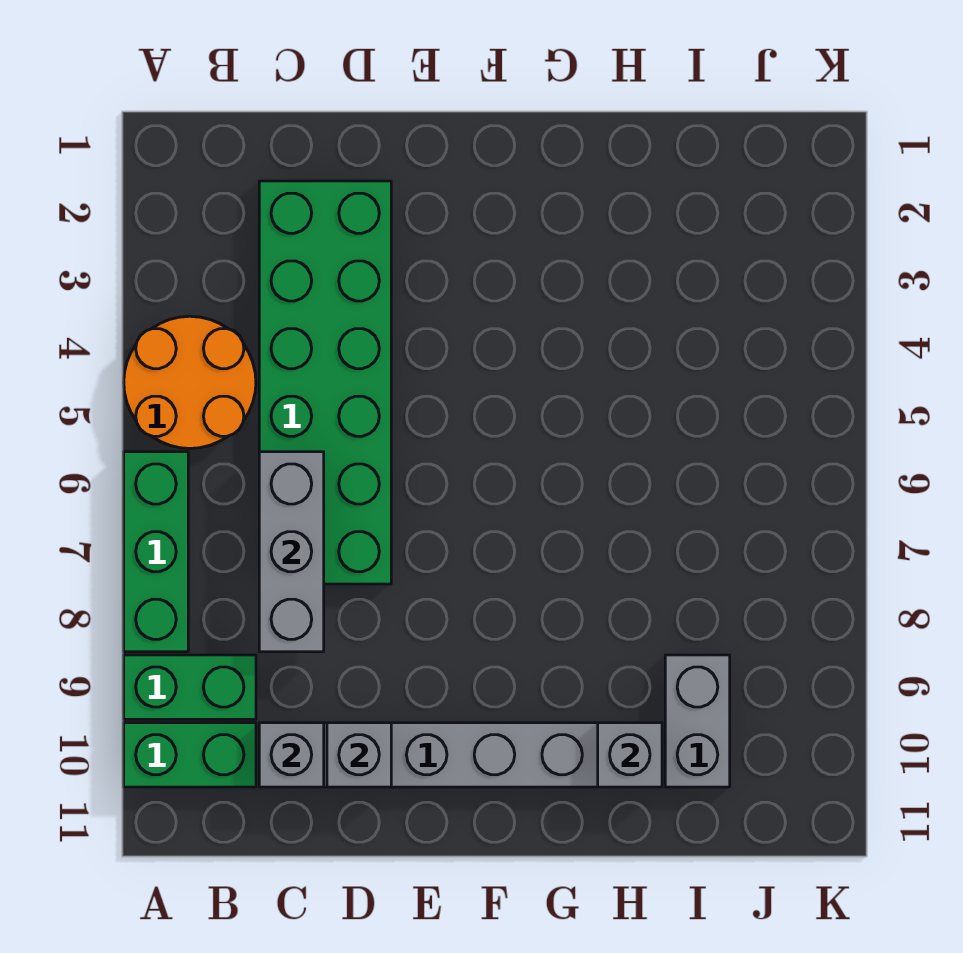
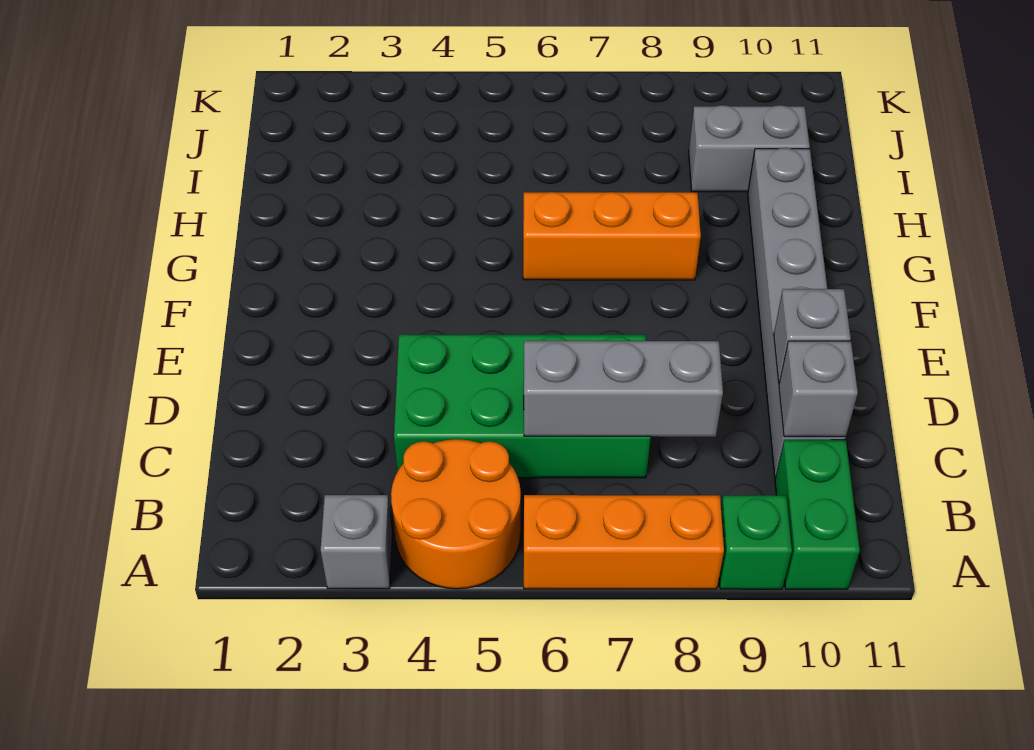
green brick A6:A8 level 1 -> orange brick A6:A8 level 1
green brick A9:B9 level 1 -> green brick A9 level 1
green brick C2:D7 level 1 -> green brick C4:D7 level 1
none -> orange brick G6:G8 level 1
grey brick H10 level 2 -> grey brick A3 level 1

